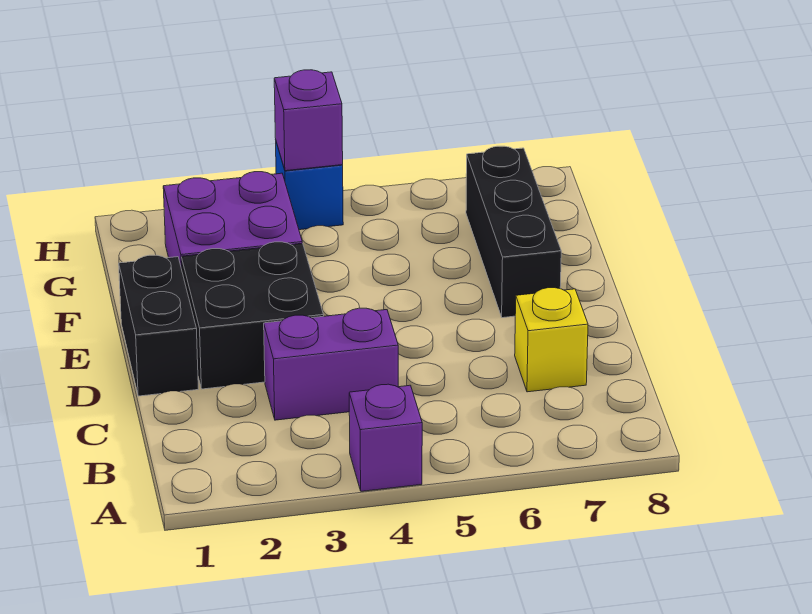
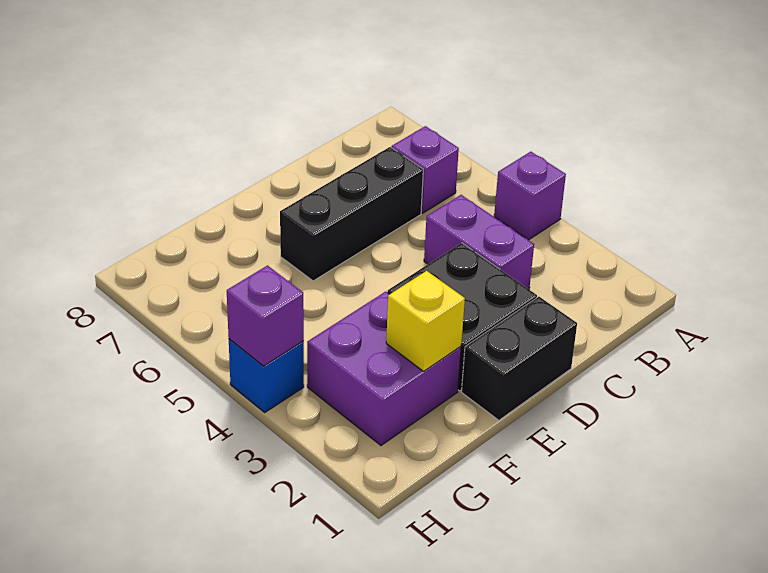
none -> purple brick B6 level 1
yellow brick C7 level 1 -> yellow brick F2 level 2
black brick E7:G7 level 1 -> black brick C6:E6 level 1

